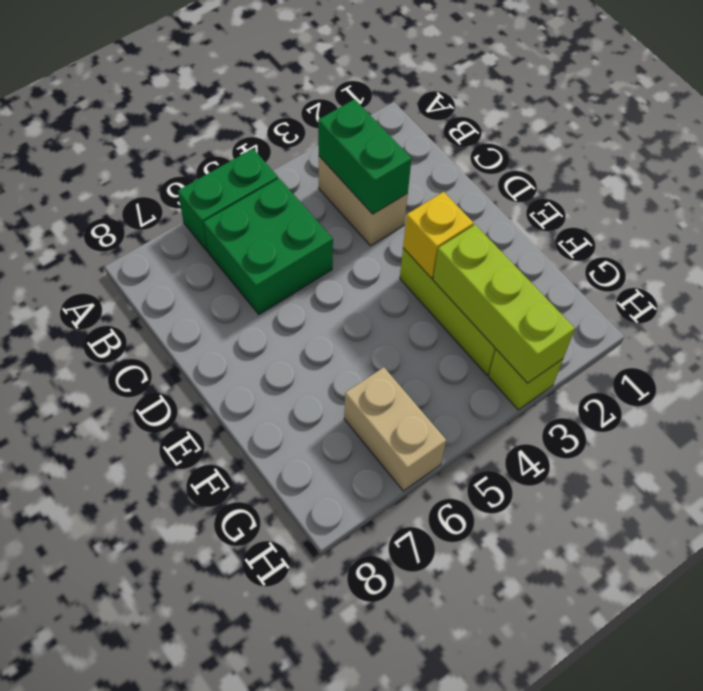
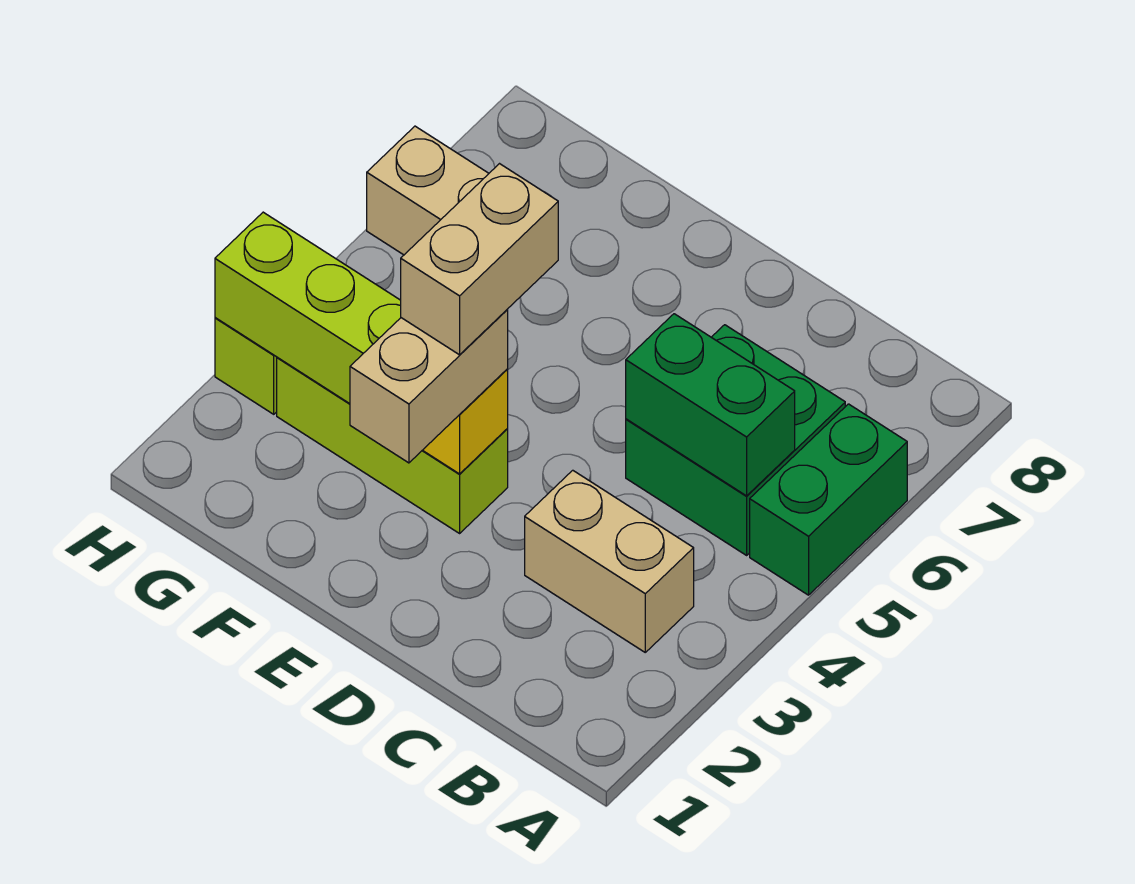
green brick B3:C3 level 2 -> green brick B5:C5 level 2
none -> tan brick E2:E3 level 3
none -> tan brick E3:E4 level 4

